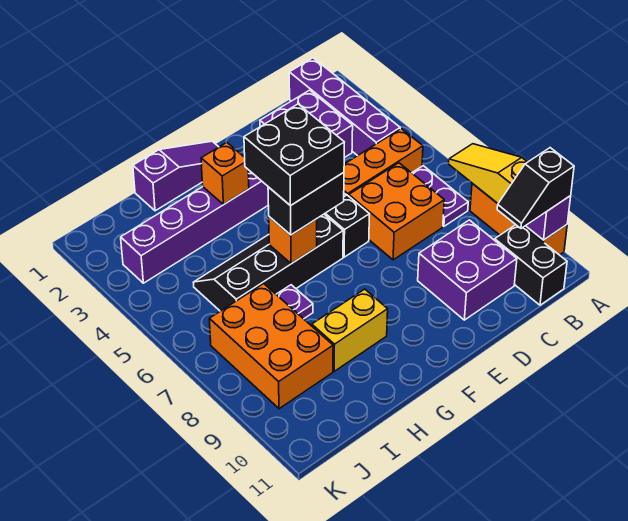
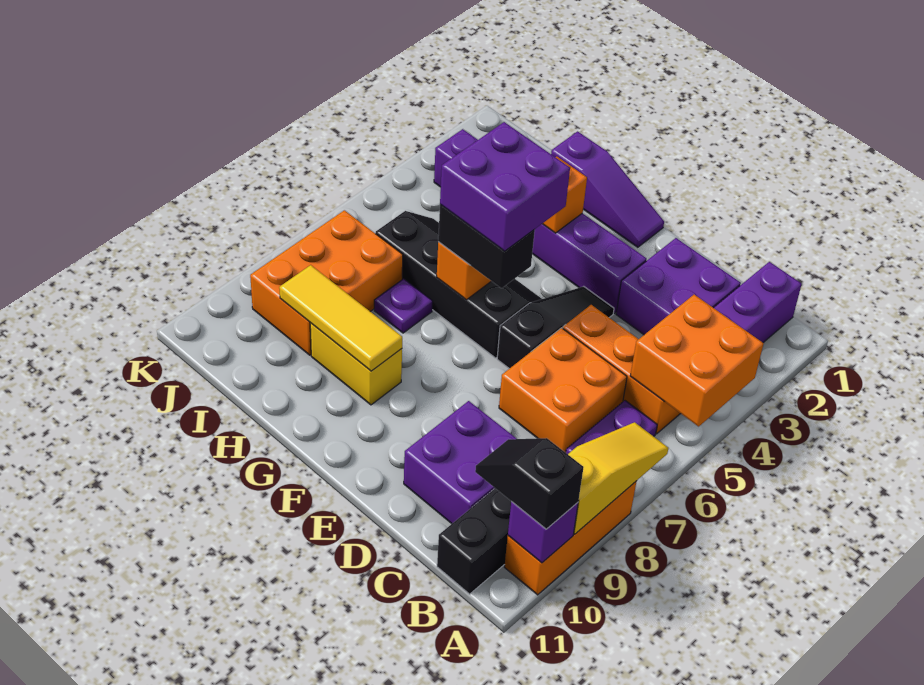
none -> orange brick A4:B5 level 2
black brick F5:G6 level 4 -> purple brick F5:G6 level 4
none -> yellow tile G9:I9 level 2

